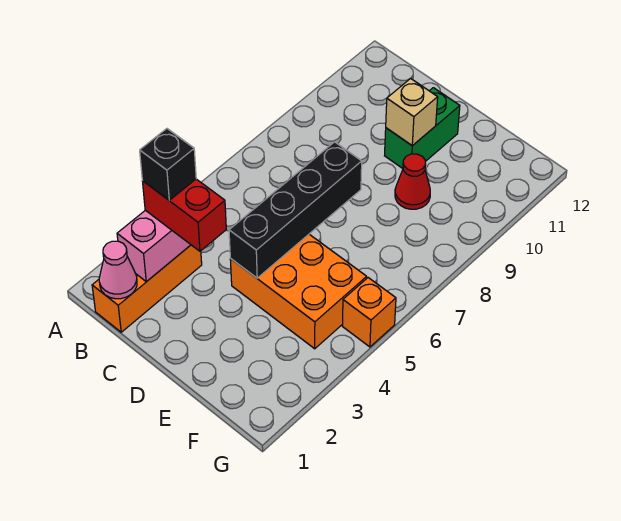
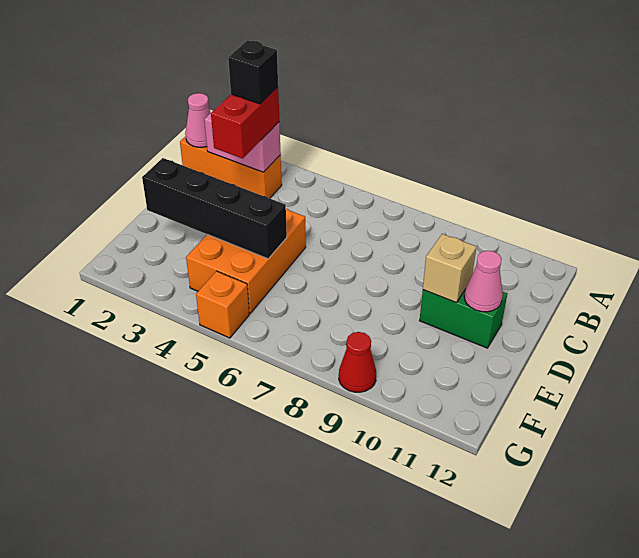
black brick D4:D7 level 2 -> black brick E2:E5 level 2
none -> pink cone D11 level 2
red cone E9 level 1 -> red cone G9 level 1

